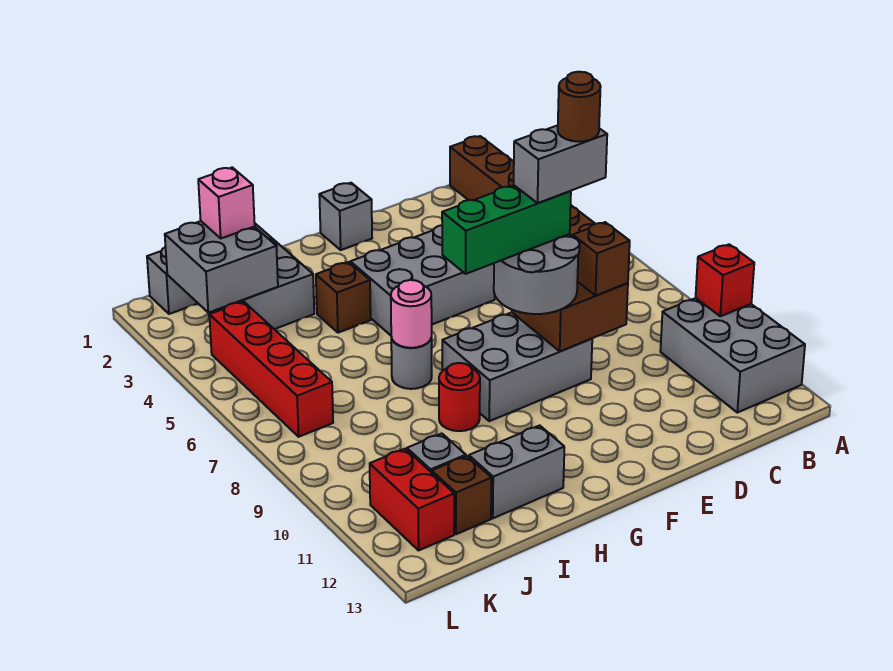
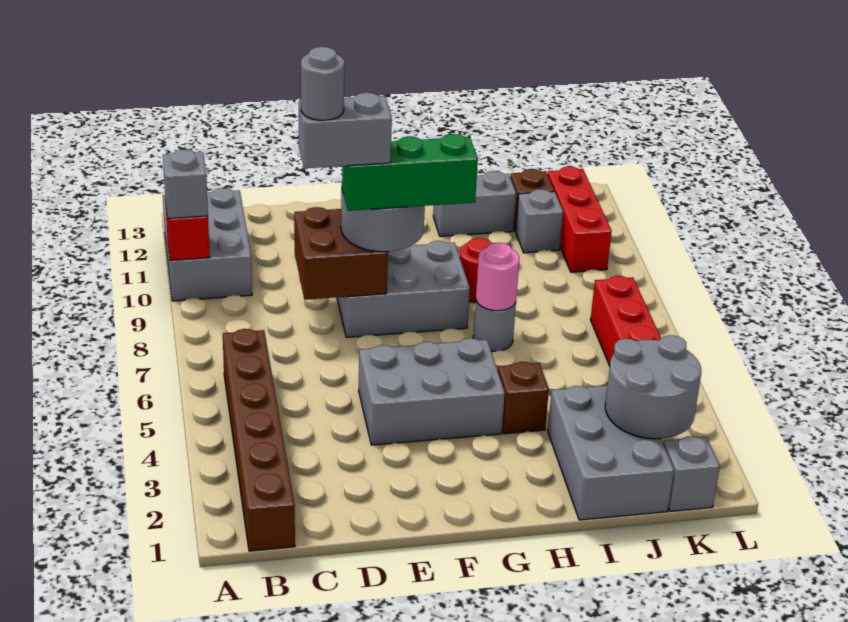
brown round brick D8 level 6 -> grey round brick D8 level 6
brown brick D9 level 3 -> none
grey brick F1 level 1 -> grey brick A10 level 3
grey brick J2:K3 level 2 -> grey round brick J2:K3 level 2
pink brick J2 level 3 -> none
red brick K11:K12 level 1 -> red brick K10:K12 level 1

